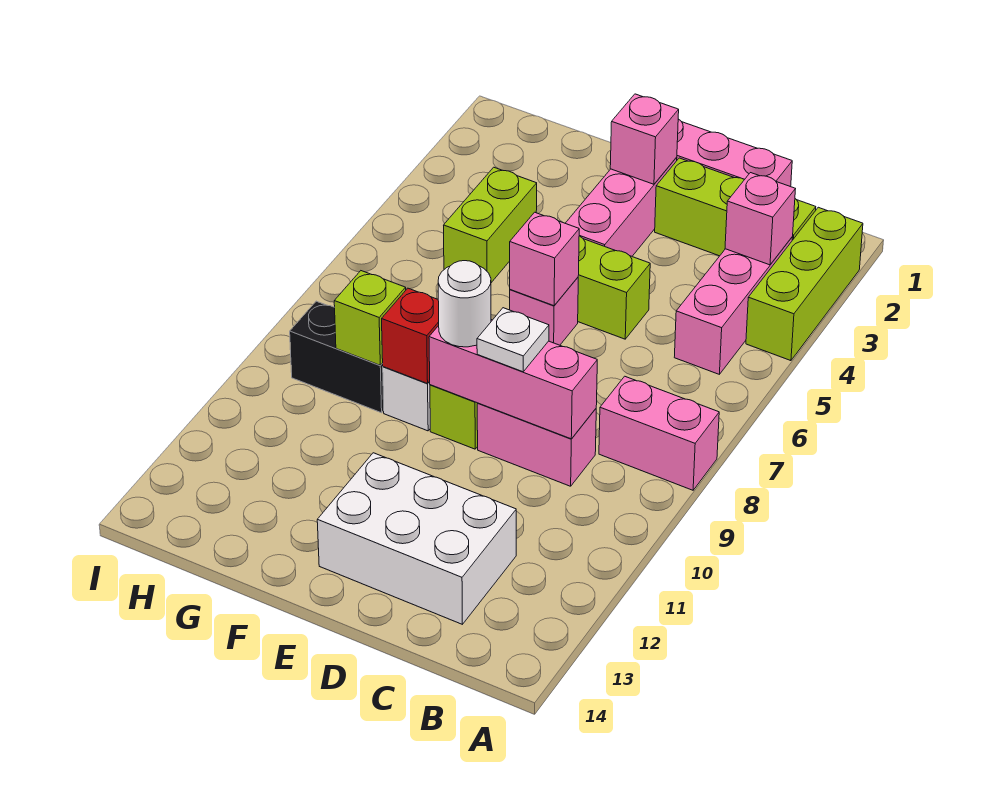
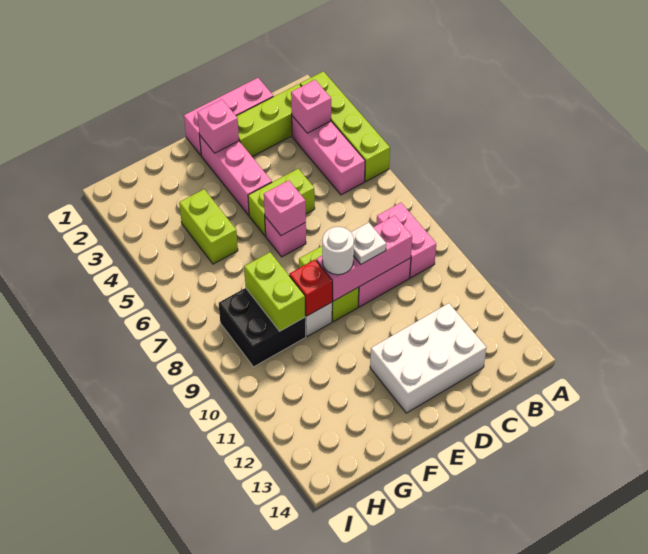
lime brick A2:A4 level 1 -> lime brick A2:A5 level 1
pink brick A8:B8 level 1 -> pink brick B8:B9 level 1
black brick G9:H9 level 1 -> black brick G8:H9 level 1
lime brick G9 level 2 -> lime brick G8:G9 level 2

